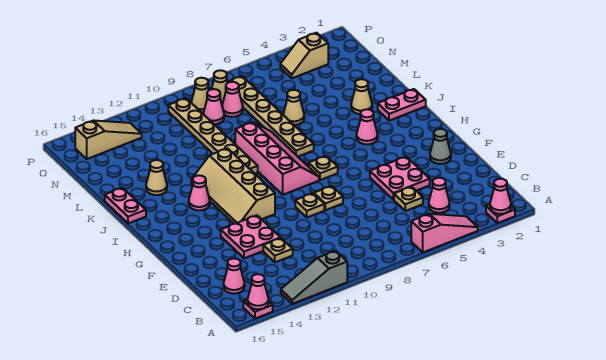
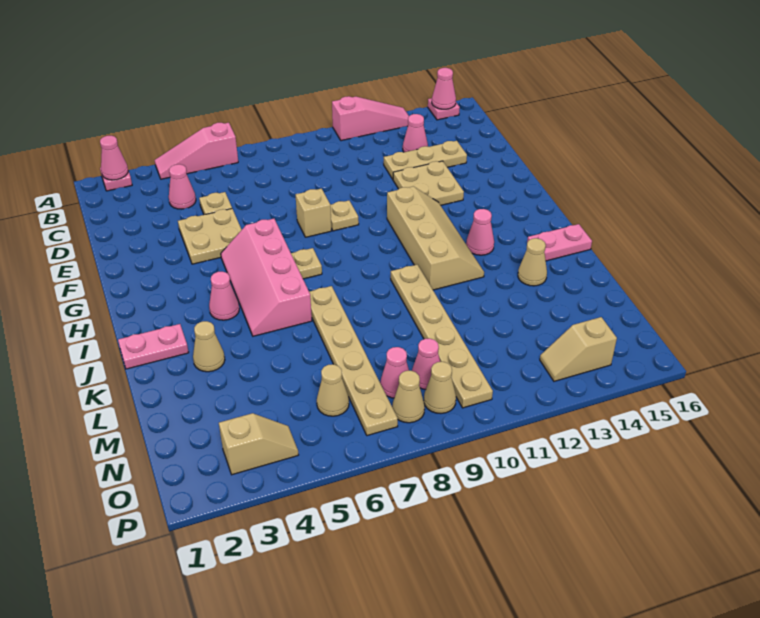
grey slope A11:A13 level 1 top 11 -> pink slope A11:A13 level 1 top 11
pink cone C15 level 1 -> pink cone C13 level 1
tan plate D12 level 1 -> tan plate D12:D14 level 1
pink plate E4:F5 level 1 -> tan plate E4:F5 level 1
pink plate E12:F13 level 1 -> tan plate E12:F13 level 1
grey cone F2 level 1 -> none
tan plate F8 level 1 -> tan brick F8 level 1
pink slope H8:K9 level 1 top 9 -> pink slope G5:J6 level 1 top 6
pink plate J16:K16 level 1 -> pink plate J15:J16 level 1
tan cone L6 level 1 -> tan cone N6 level 1
tan slope O13:O15 level 1 top 15 -> tan slope O13:O14 level 1 top 14

